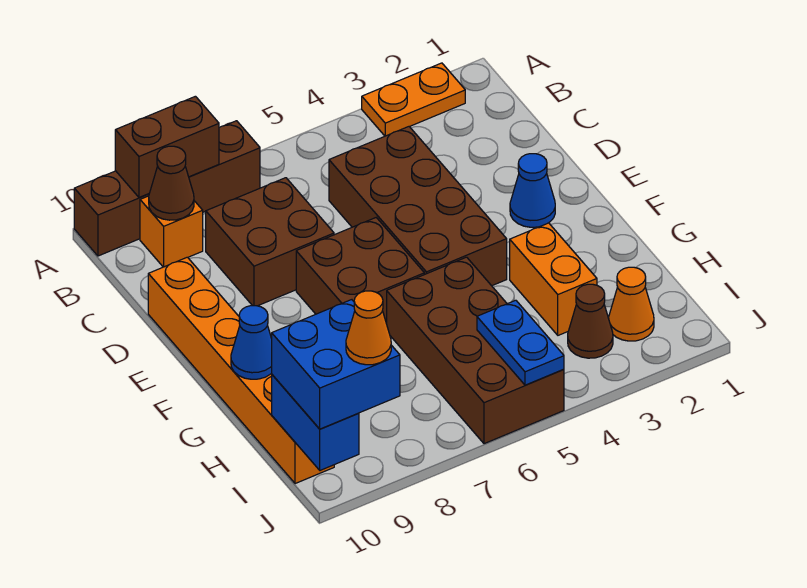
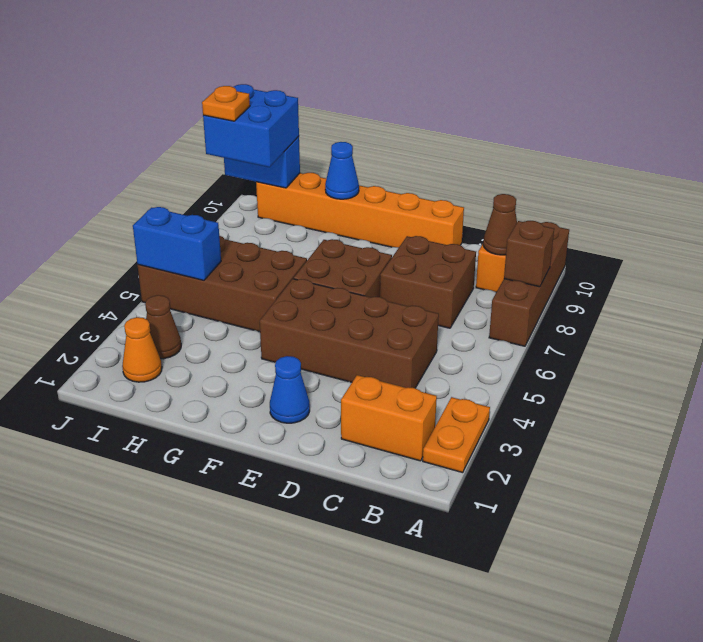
brown brick A8:A9 level 2 -> brown brick A8 level 2
orange brick G3:H3 level 1 -> orange brick B2:C2 level 1
blue plate I5:J5 level 2 -> blue brick I5:J5 level 2
orange cone J9 level 4 -> orange plate J9 level 4

